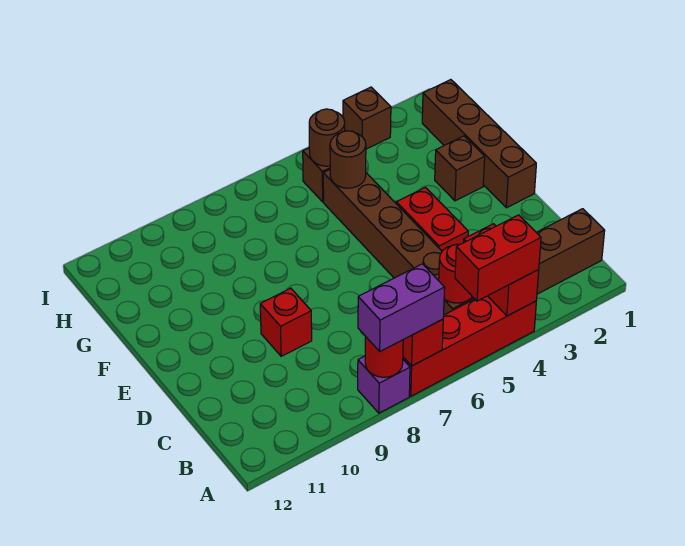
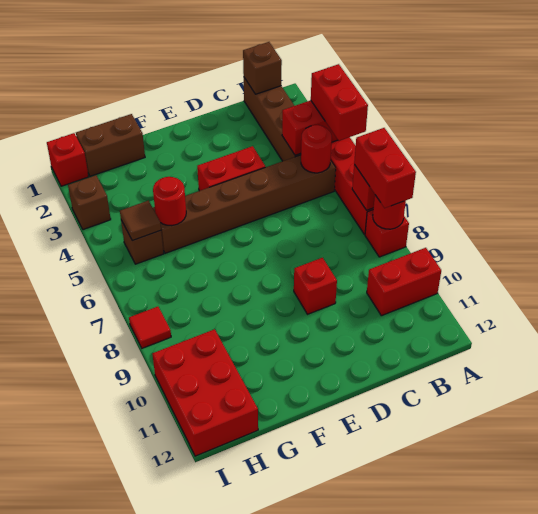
purple brick A7:A8 level 3 -> red brick A7:A8 level 3
purple brick A8 level 1 -> red brick A8 level 1
none -> red brick A10:B10 level 1
brown brick E1:H1 level 1 -> brown brick G1:H1 level 1
brown brick F2 level 1 -> brown brick B1 level 2
brown round brick G5 level 2 -> red round brick G5 level 2
brown round brick H5 level 2 -> brown tile H5 level 2
none -> red brick H10:I12 level 1
none -> red brick I1 level 1
none -> red tile I8 level 1

